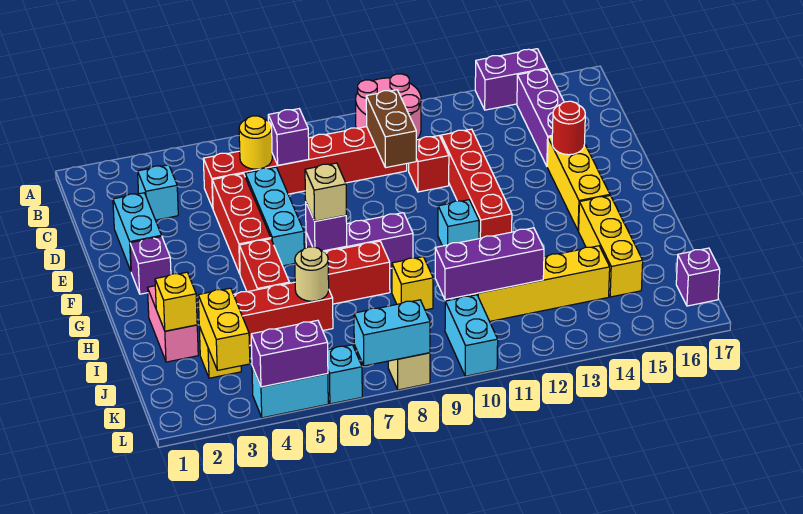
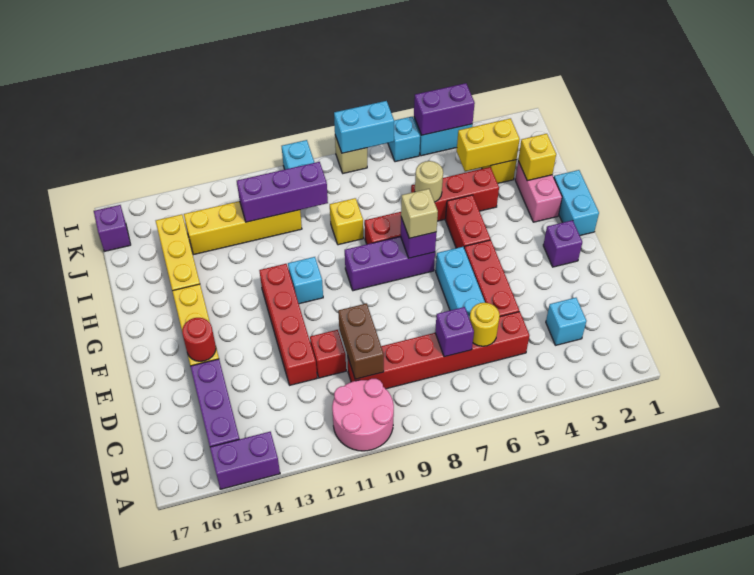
cyan brick D2:E2 level 1 -> cyan brick G1:H1 level 1
yellow brick J3:K3 level 2 -> yellow brick J3:J4 level 2

